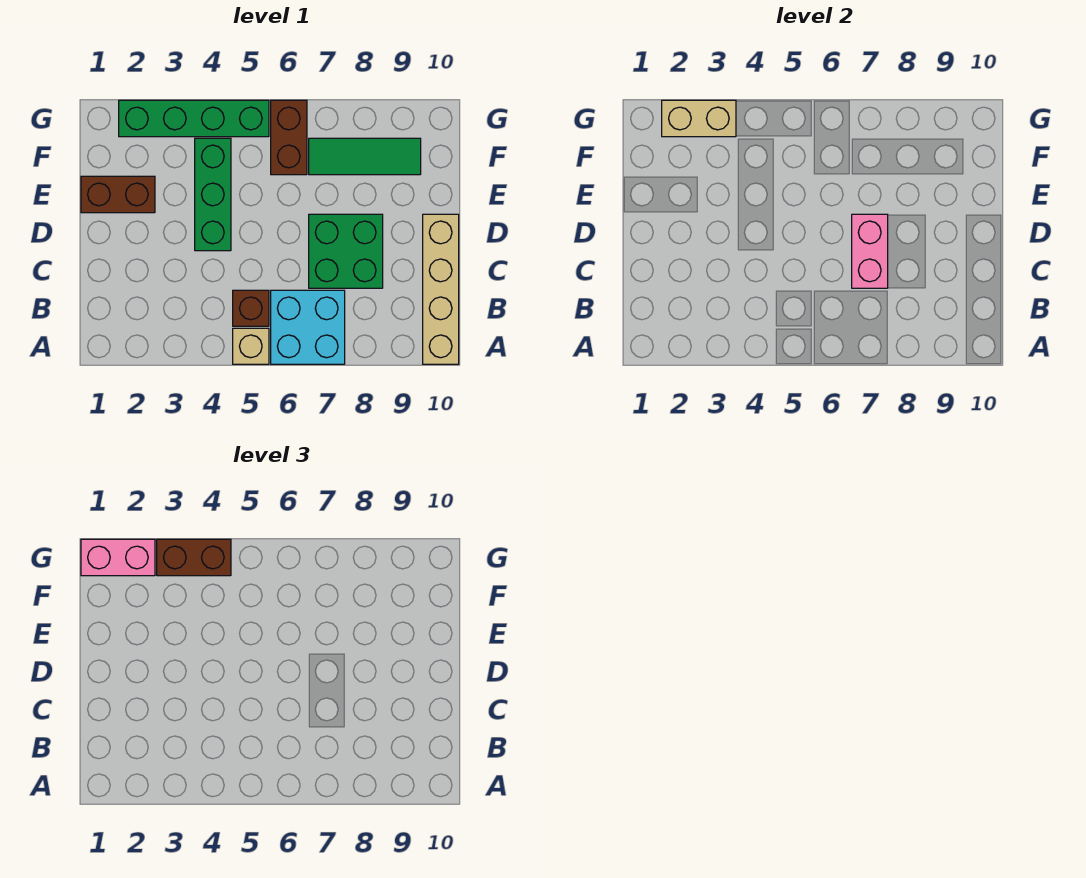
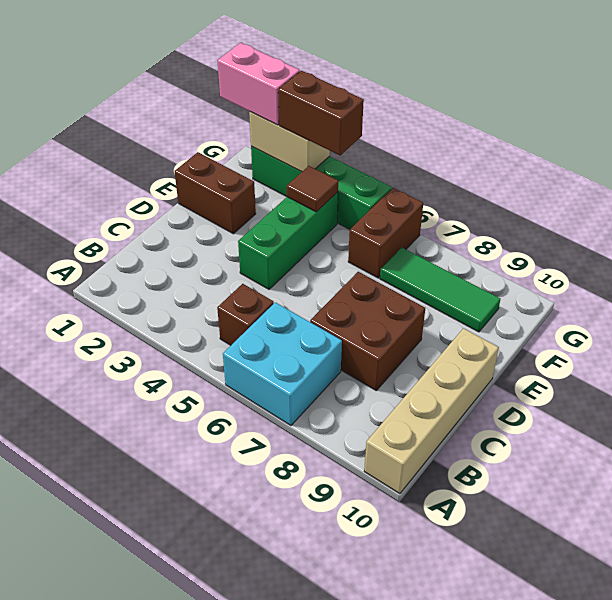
tan brick A5 level 1 -> none
green brick C7:D8 level 1 -> brown brick C7:D8 level 1
pink brick C7:D7 level 2 -> none
none -> brown tile F4 level 2

